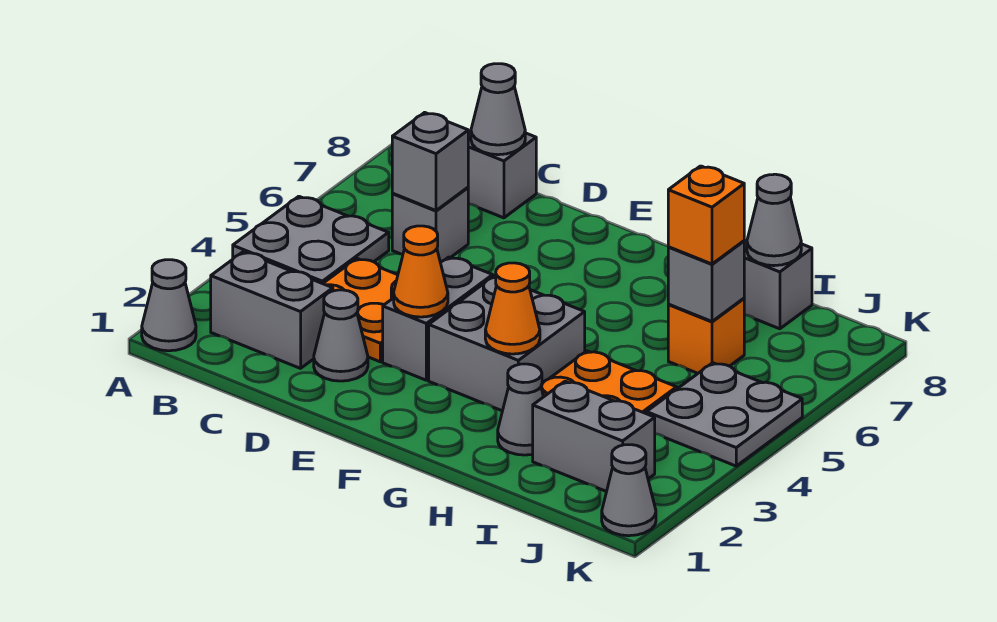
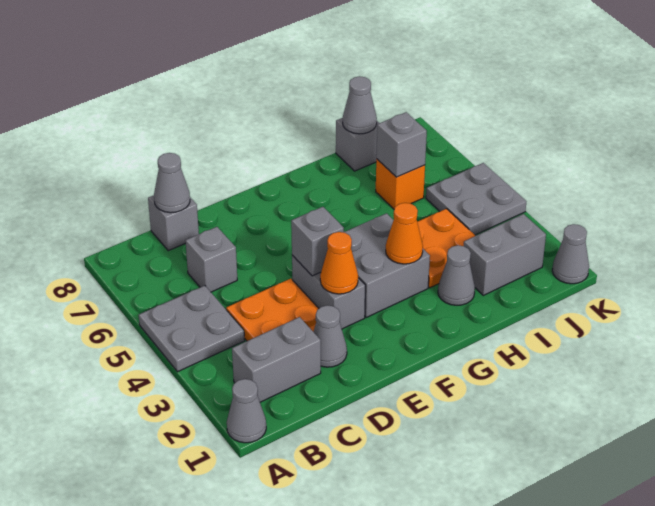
grey brick C6 level 2 -> grey brick E4 level 2
orange brick I6 level 3 -> none

